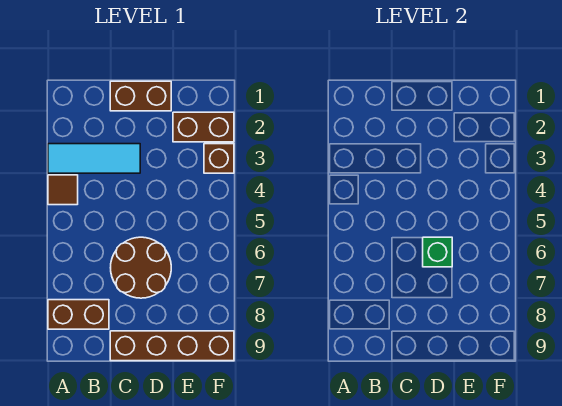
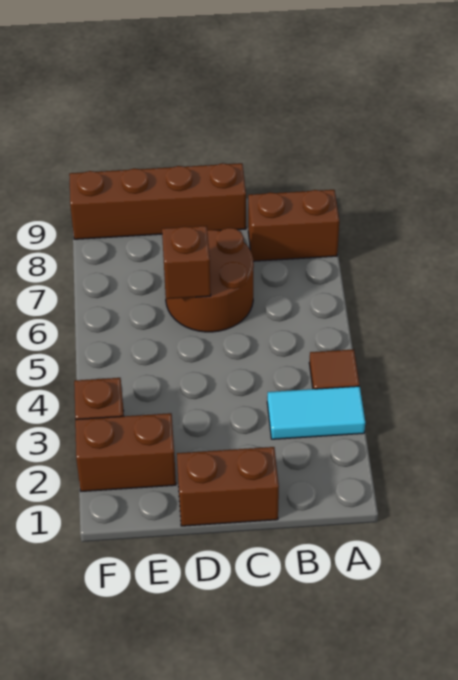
cyan tile A3:C3 level 1 -> cyan tile A3:B3 level 1
green brick D6 level 2 -> brown brick D6 level 2

